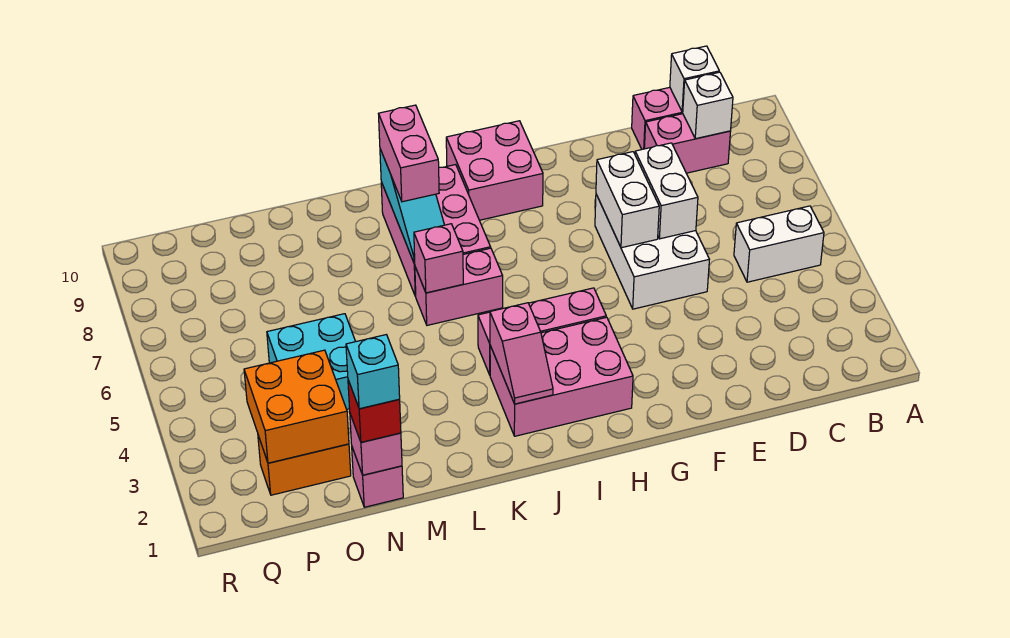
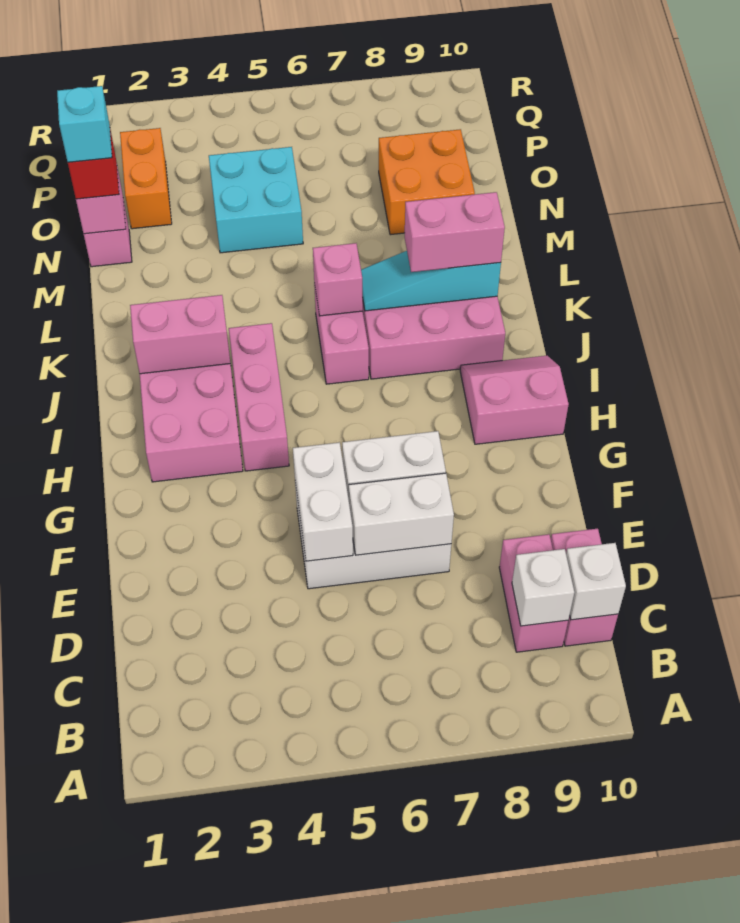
white brick B5:C5 level 1 -> white brick E5:F5 level 2
pink brick H9:I10 level 1 -> pink slope H9:I10 level 1 top H
pink slope J2:J3 level 2 top 3 -> pink brick J2:J3 level 2
orange brick O2:P3 level 2 -> orange brick N8:O9 level 1

